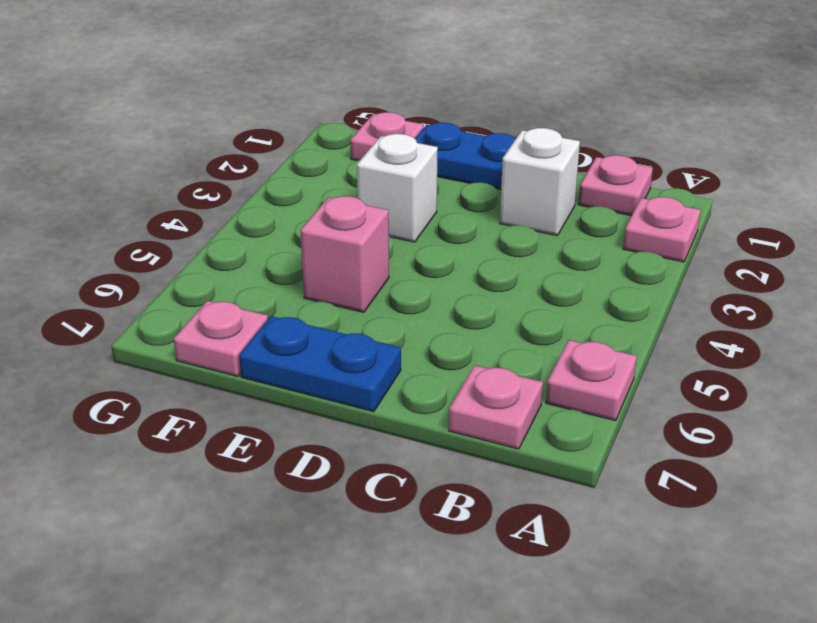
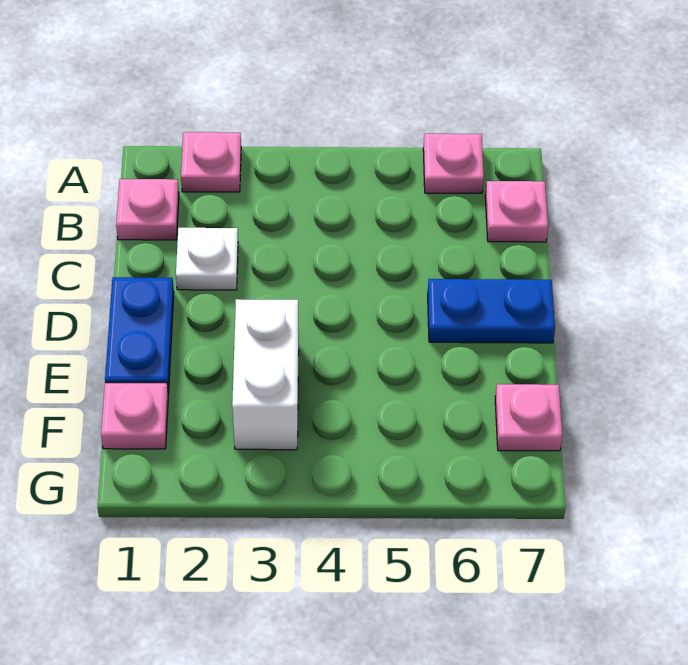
white brick C2 level 1 -> white plate C2 level 1
blue plate D7:E7 level 1 -> blue plate D6:D7 level 1
white brick E3 level 1 -> white brick E3:F3 level 1
pink brick E5 level 1 -> none

